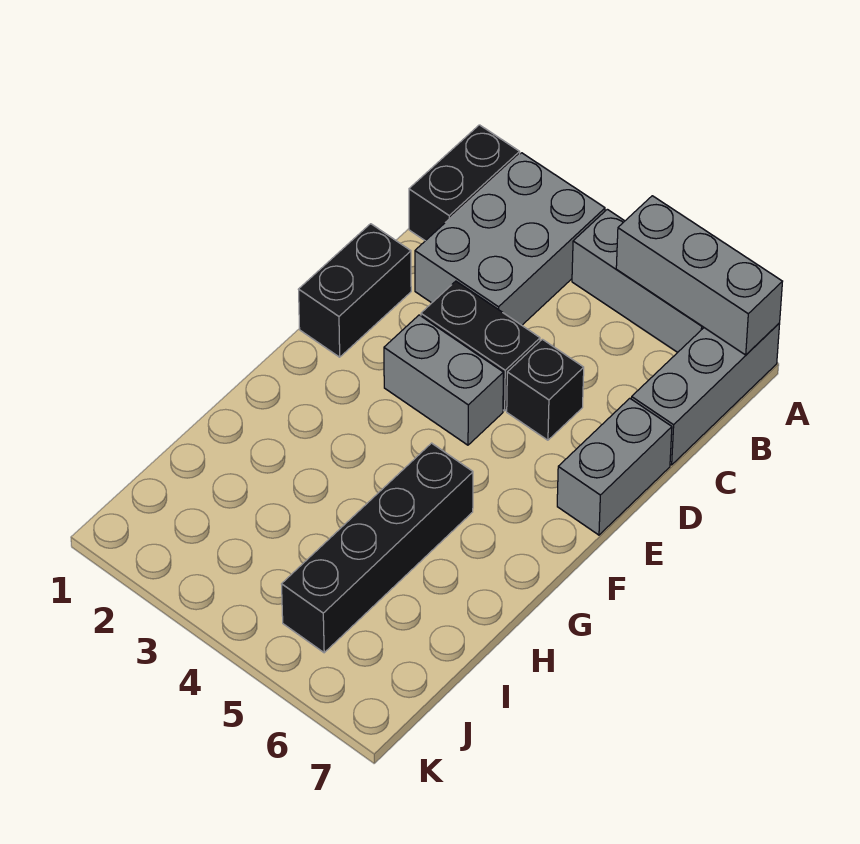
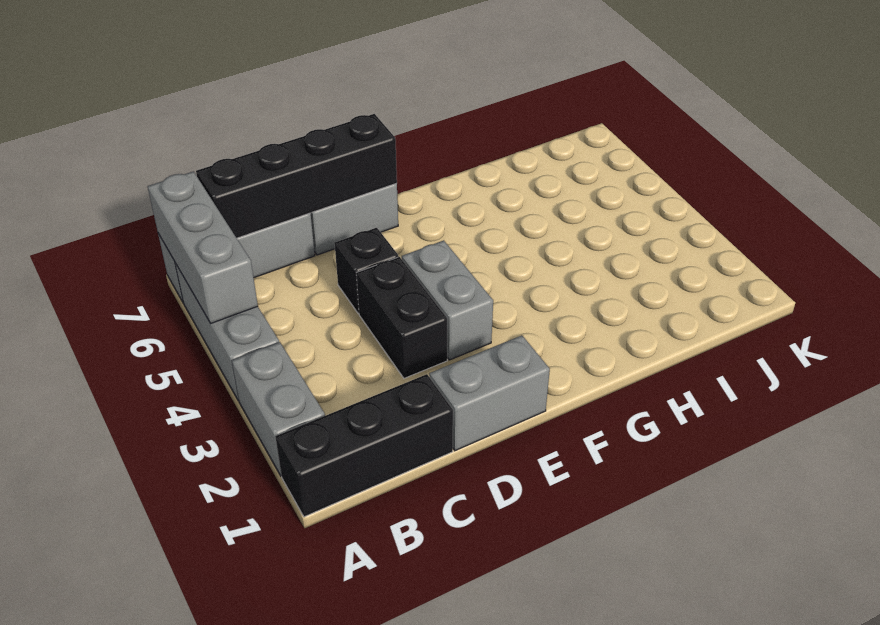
black brick A1:B1 level 1 -> black brick A1:C1 level 1
grey brick A2:C3 level 1 -> grey brick A2:A3 level 1
black brick D1:E1 level 1 -> grey brick D1:E1 level 1
black brick G5:J5 level 1 -> black brick B7:E7 level 2

